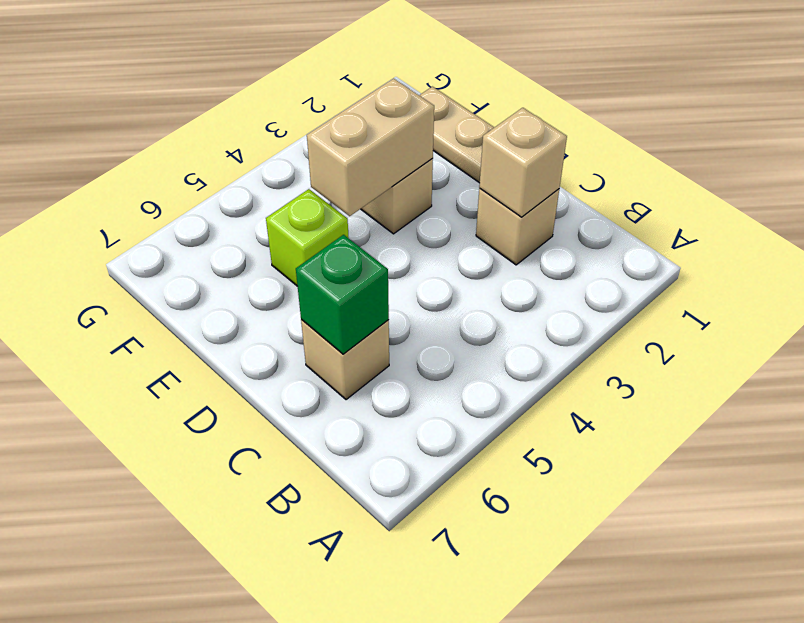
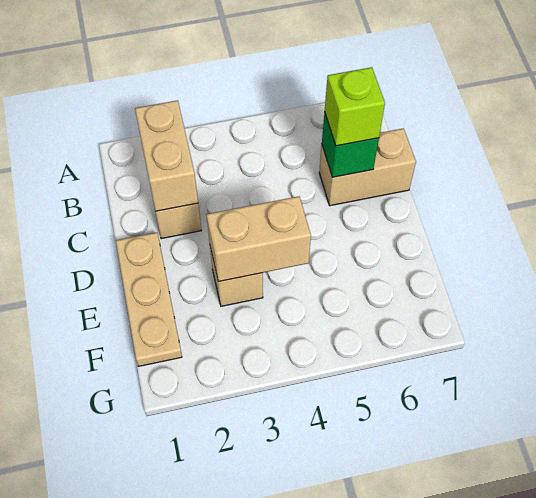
tan brick C2 level 2 -> tan brick B2:C2 level 2
tan brick C6 level 1 -> tan brick C6:C7 level 1
lime brick E5 level 1 -> lime brick C6 level 3

